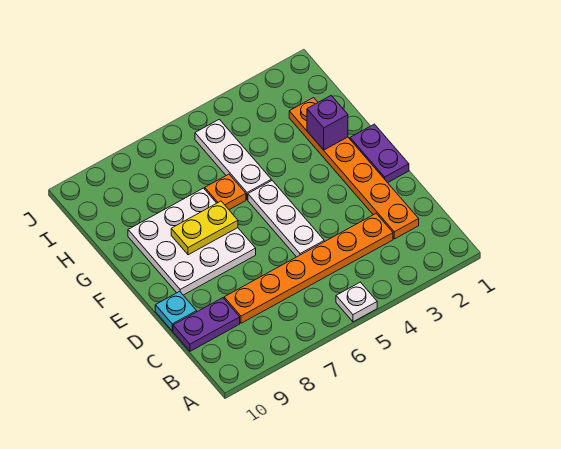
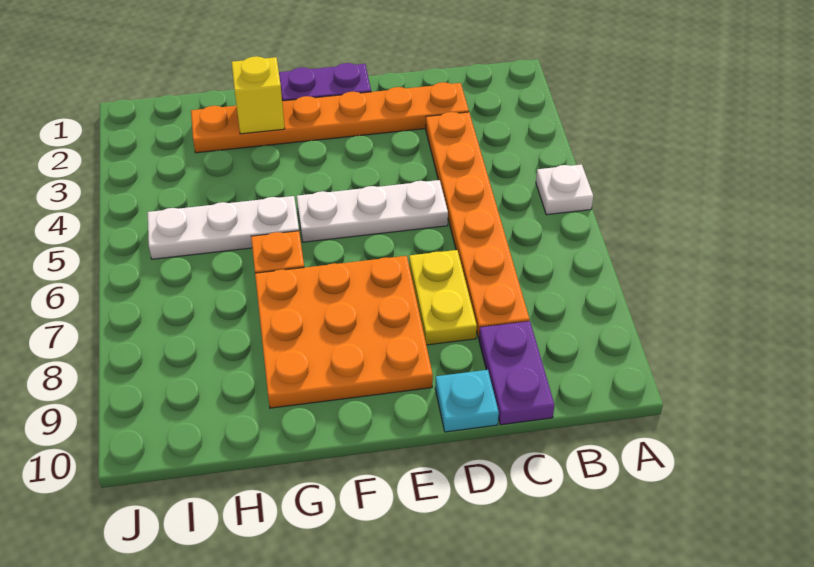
white plate E7:G9 level 1 -> orange plate E7:G9 level 1
yellow plate F7:F8 level 2 -> yellow plate D7:D8 level 1
purple brick G2 level 2 -> yellow brick G2 level 2

